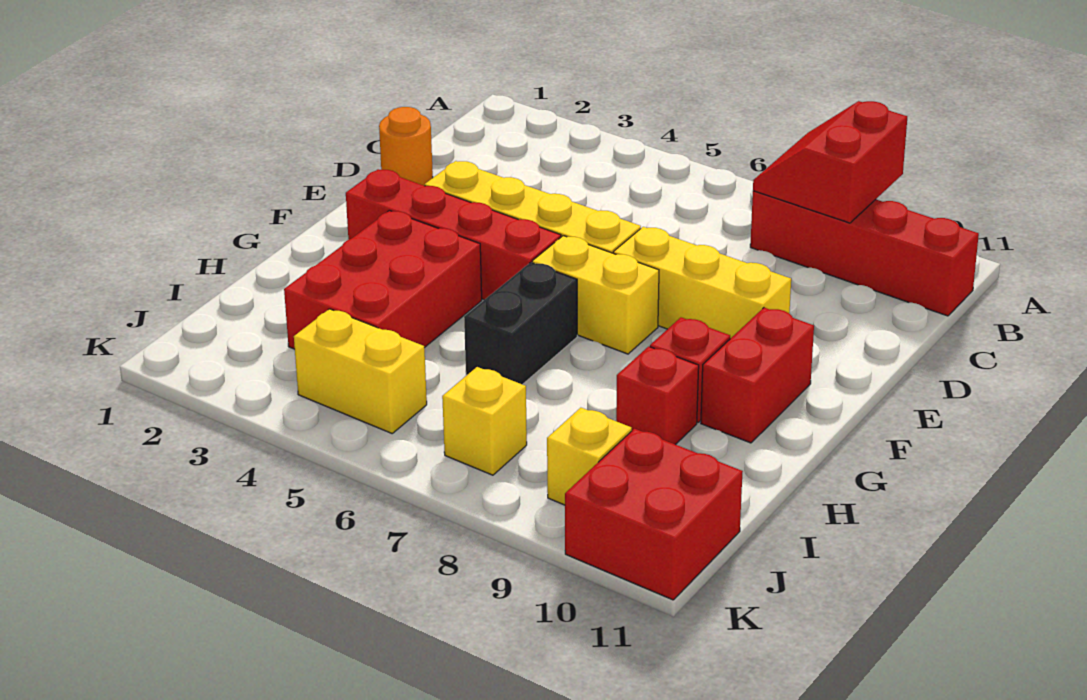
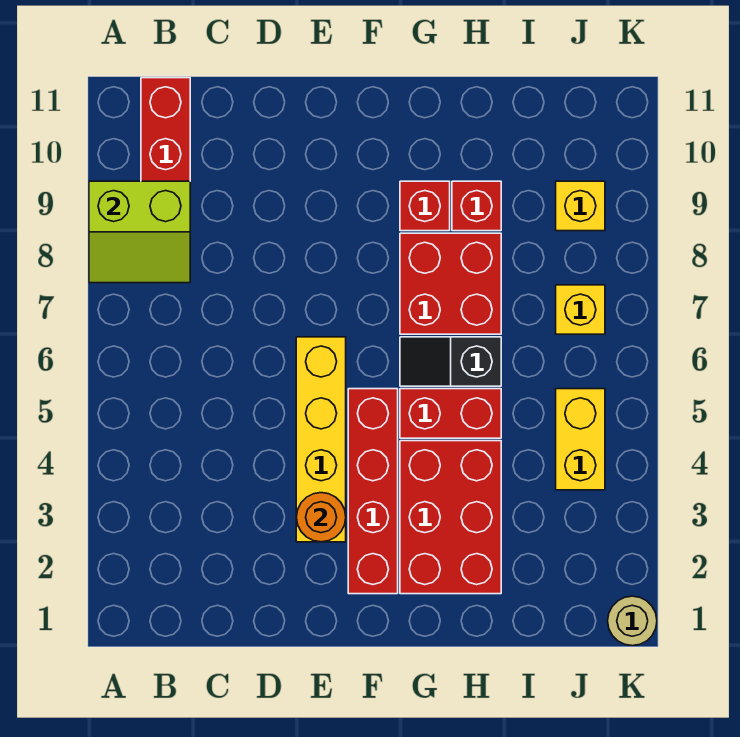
red slope A8:B9 level 2 top 9 -> lime slope A8:B9 level 2 top 9
orange round brick D1 level 1 -> orange round brick E3 level 2
yellow brick E7:E9 level 1 -> none
yellow brick F6:F7 level 1 -> none
red brick F10:G10 level 1 -> red brick G5:H5 level 1
red brick G3:I4 level 1 -> red brick G2:H4 level 1
black brick G6:H6 level 1 -> black slope G6:H6 level 1 top H
red brick J10:K11 level 1 -> red brick G7:H8 level 1
none -> tan round brick K1 level 1

